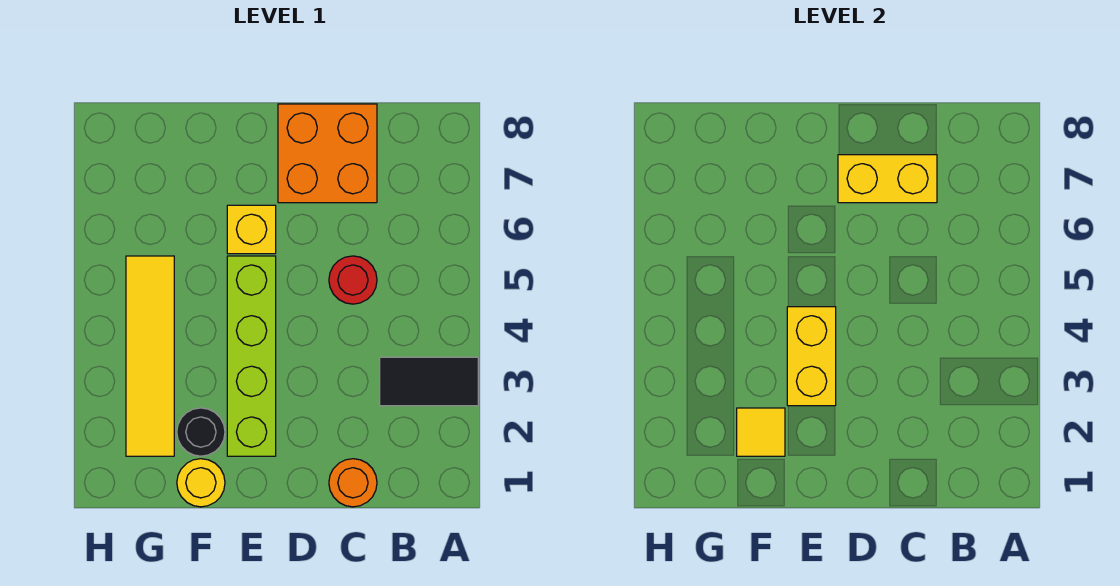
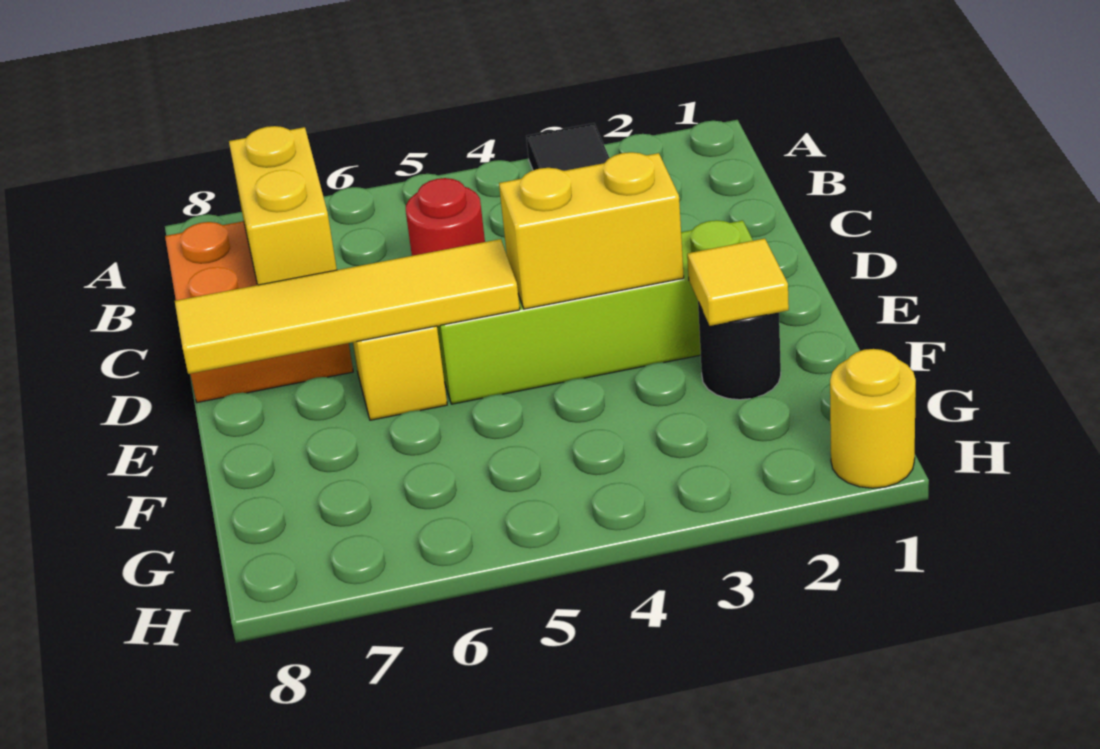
orange round brick C1 level 1 -> none
yellow round brick F1 level 1 -> yellow round brick H1 level 1
yellow tile G2:G5 level 1 -> yellow tile E5:E8 level 2

